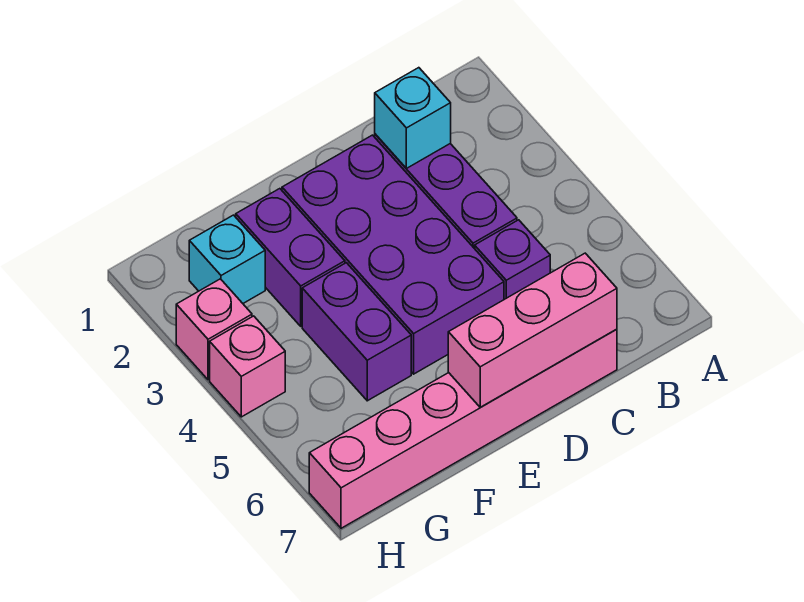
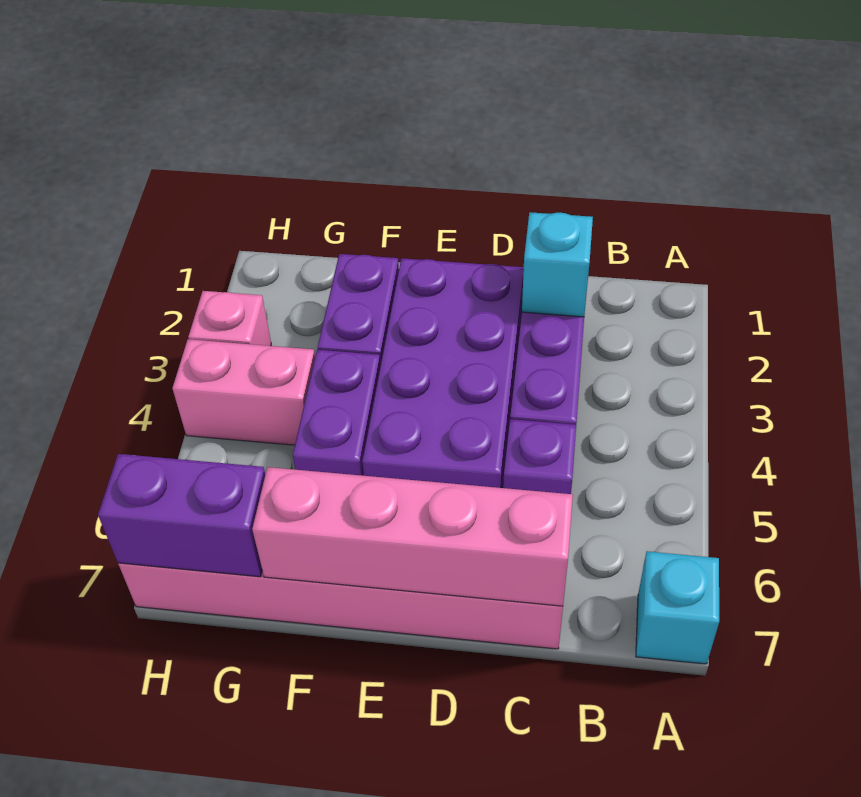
pink brick C7:E7 level 2 -> pink brick C7:F7 level 2
cyan brick G2 level 1 -> cyan brick A7 level 1
none -> purple brick G7:H7 level 2
pink brick H4 level 1 -> pink brick G4:H4 level 1

